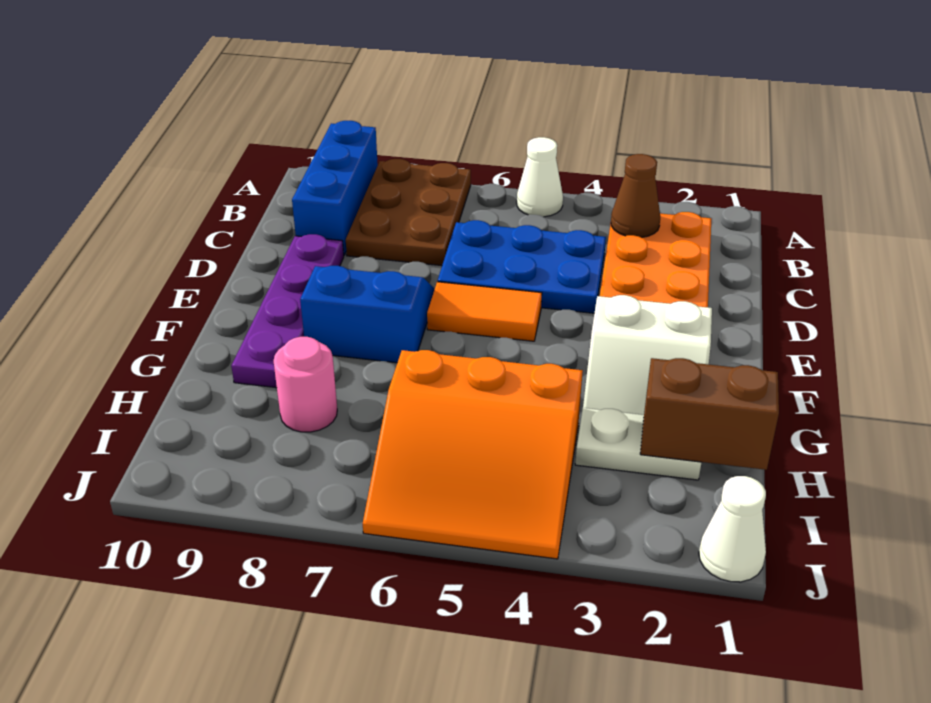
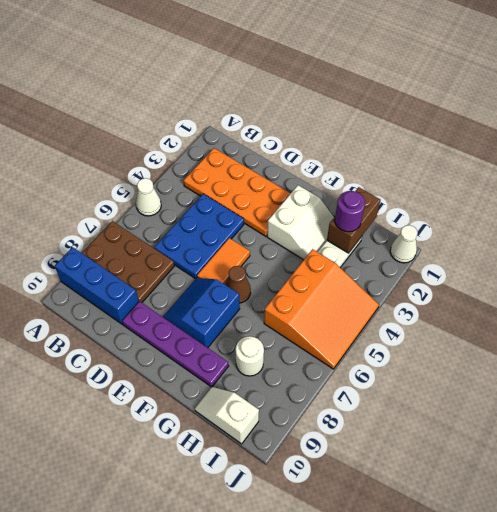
brown cone B3 level 2 -> brown cone F6 level 1
none -> purple round brick H2 level 3
pink round brick H8 level 1 -> white round brick H8 level 1
none -> white slope H10:I10 level 1 top I

